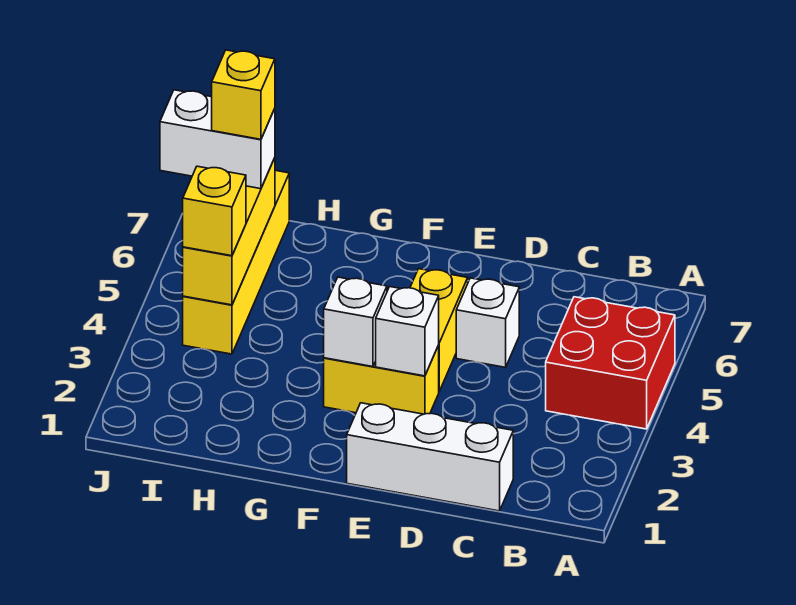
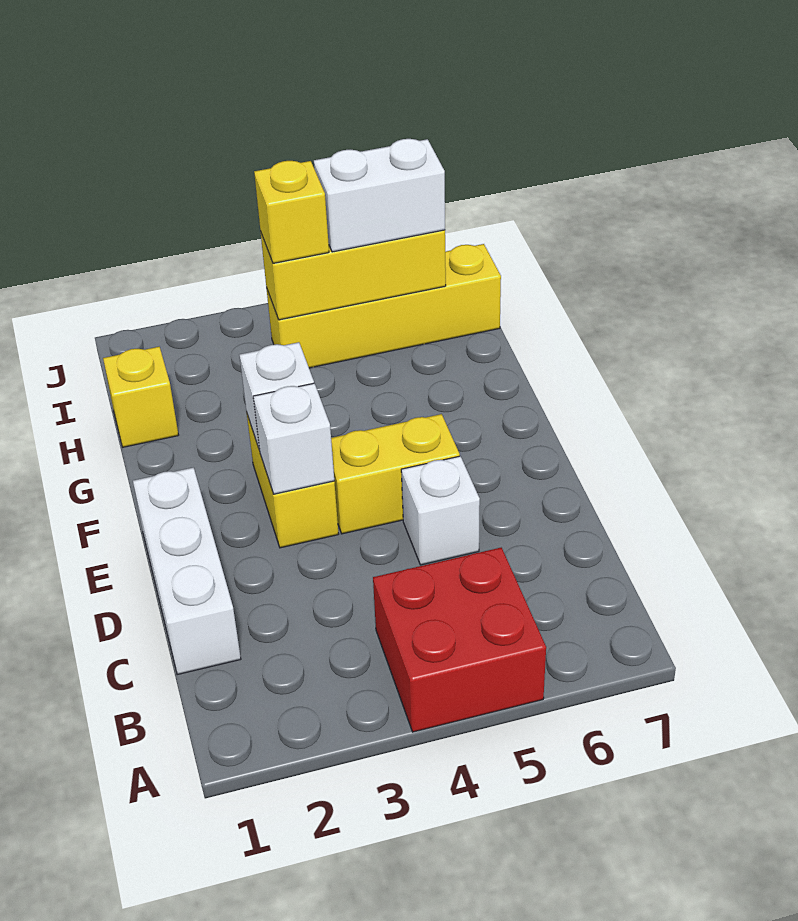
white brick I6:J6 level 3 -> white brick I5:I6 level 3
yellow brick I6 level 4 -> yellow brick H1 level 1

